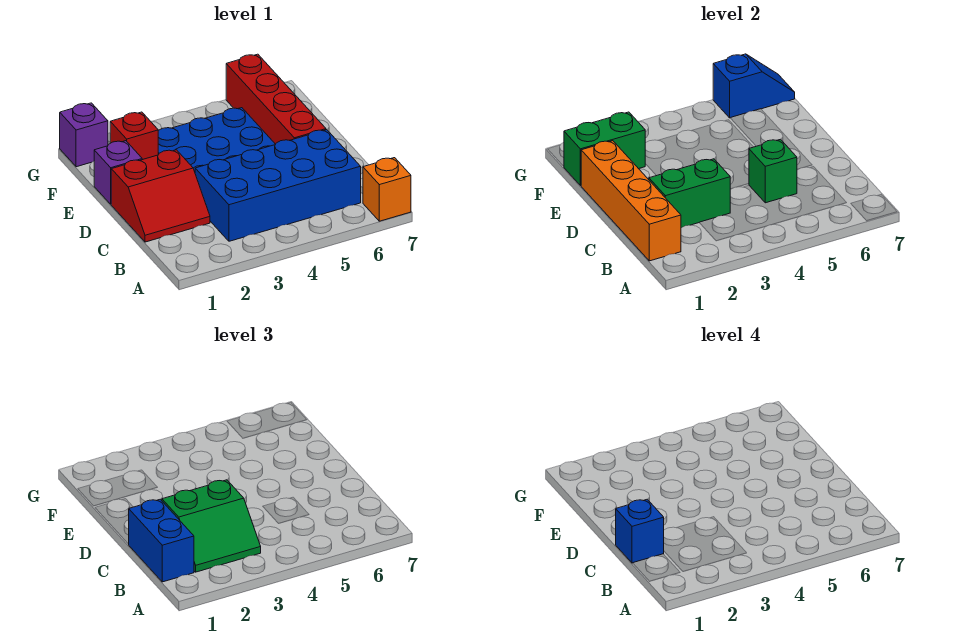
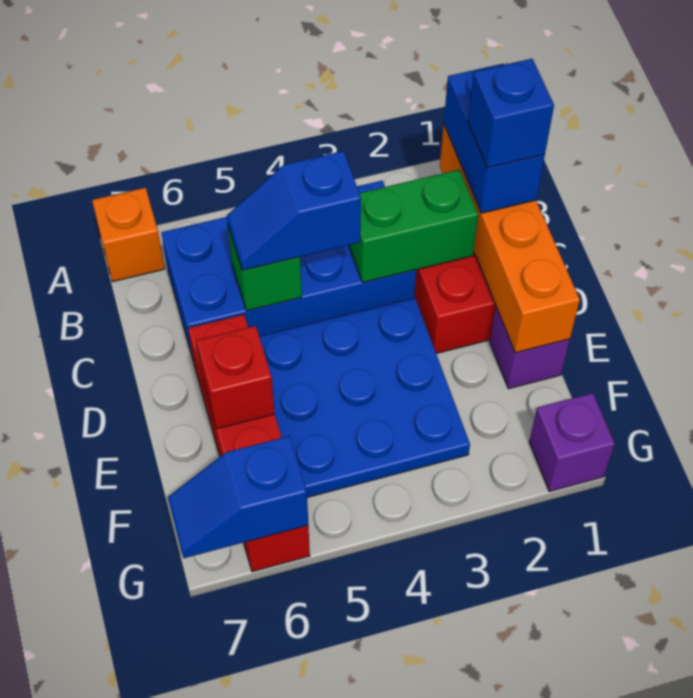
green slope B2:C3 level 3 top C -> none
none -> blue slope C4:C5 level 3 top 4
green brick F1:F2 level 2 -> none
red brick F2 level 1 -> red brick E6 level 2

